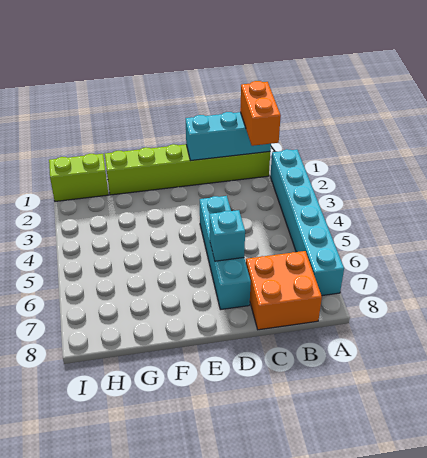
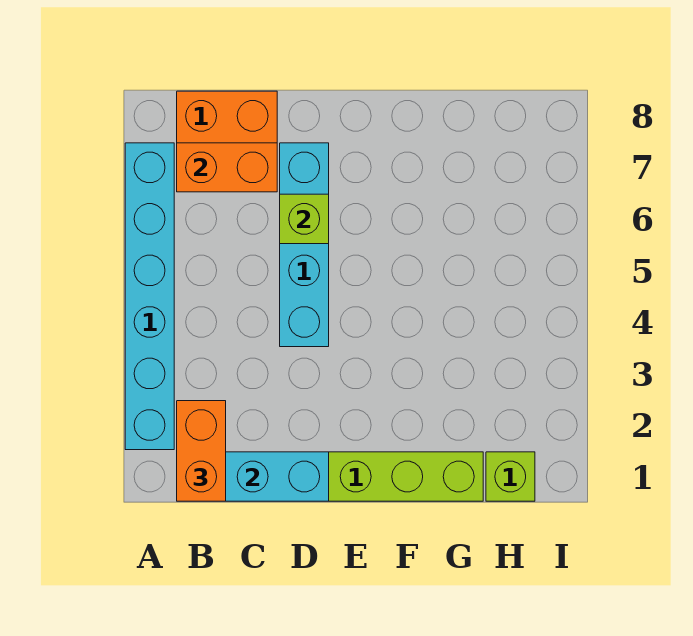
none -> orange brick B7:C7 level 2
cyan brick D6 level 2 -> lime brick D6 level 2
lime brick H1:I1 level 1 -> lime brick H1 level 1

